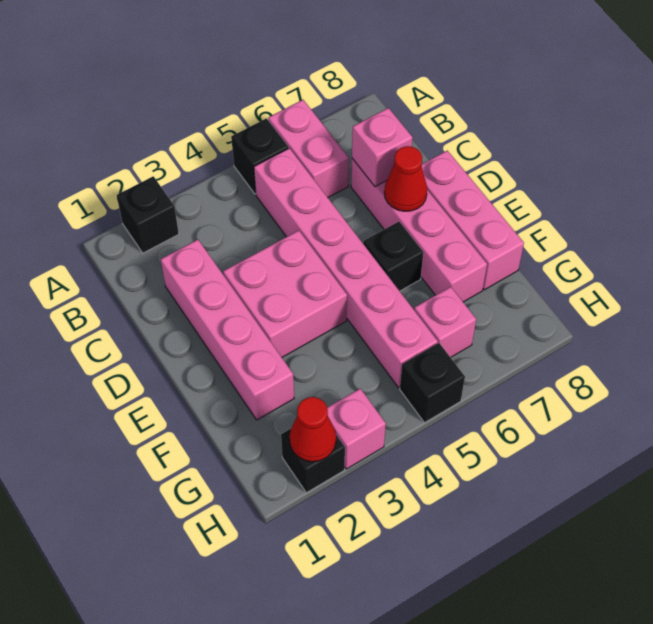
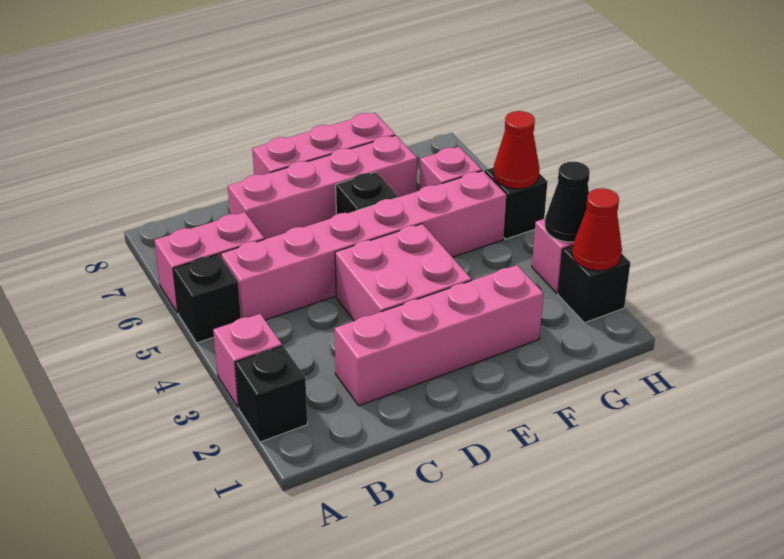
pink brick C7 level 2 -> pink brick A3 level 1
red cone D7 level 2 -> red cone H5 level 2
none -> black cone H3 level 2

